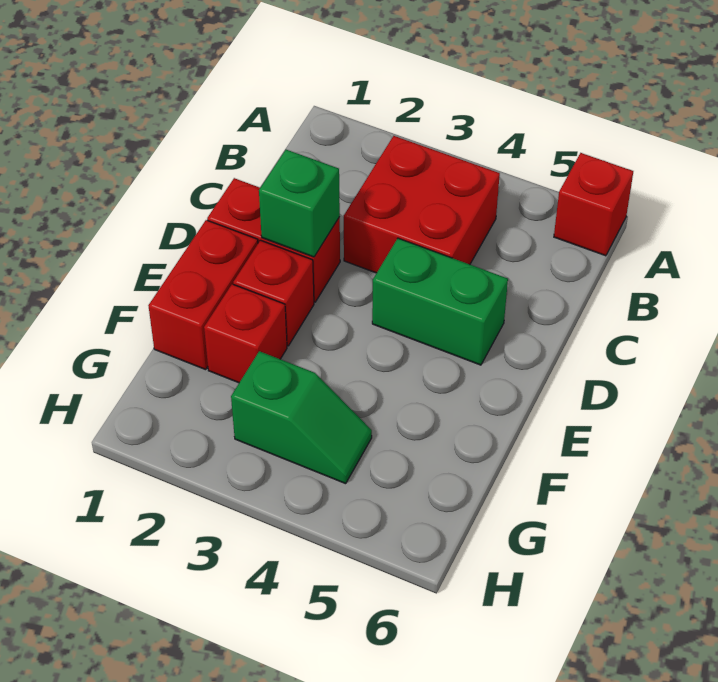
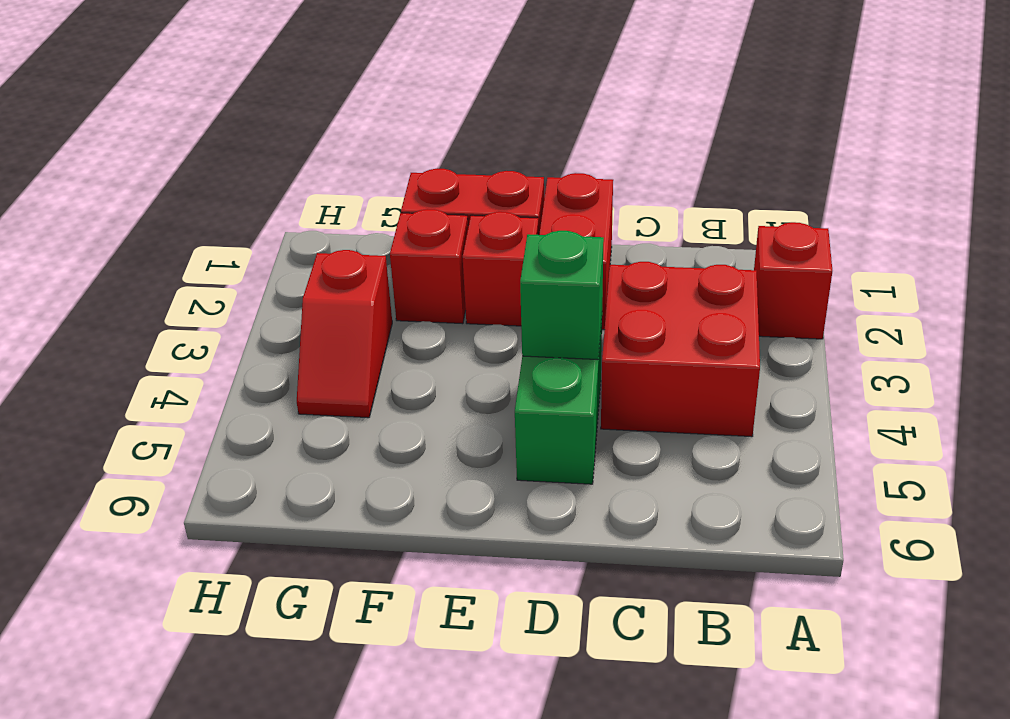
red brick A6 level 1 -> red brick A2 level 1
green brick D2 level 2 -> green brick D4 level 2
green slope G3:G4 level 1 top 3 -> red slope G3:G4 level 1 top 3

